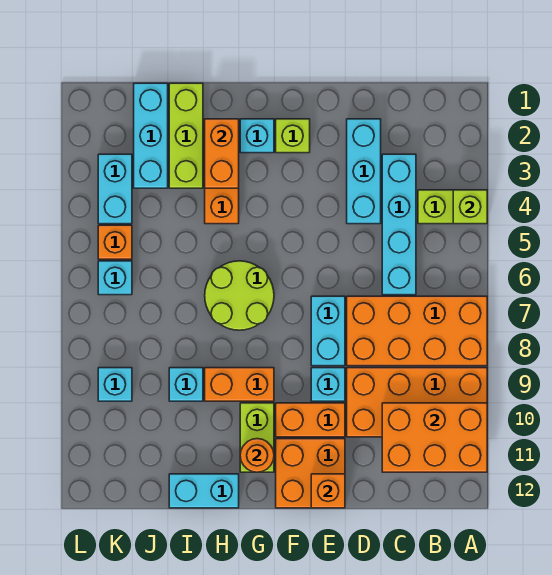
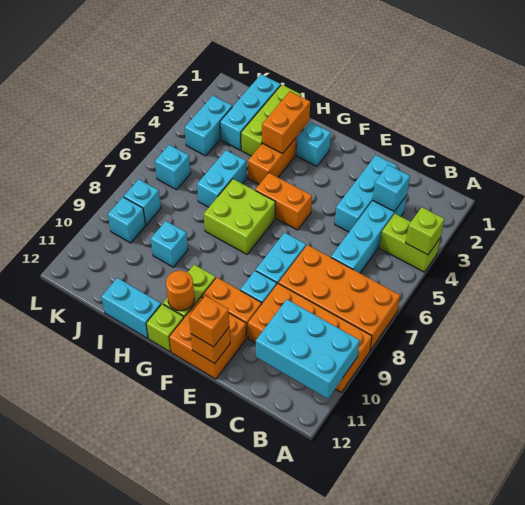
orange brick A10:C11 level 2 -> cyan brick A10:C11 level 2
none -> cyan brick C3 level 2
lime brick F2 level 1 -> lime brick G12 level 1
lime round brick G6:H7 level 1 -> lime brick G6:H7 level 1
orange brick G9:H9 level 1 -> orange brick F5:G5 level 1
none -> cyan brick I5:I6 level 1
orange brick K5 level 1 -> orange brick E12 level 3
none -> cyan brick K8 level 1

